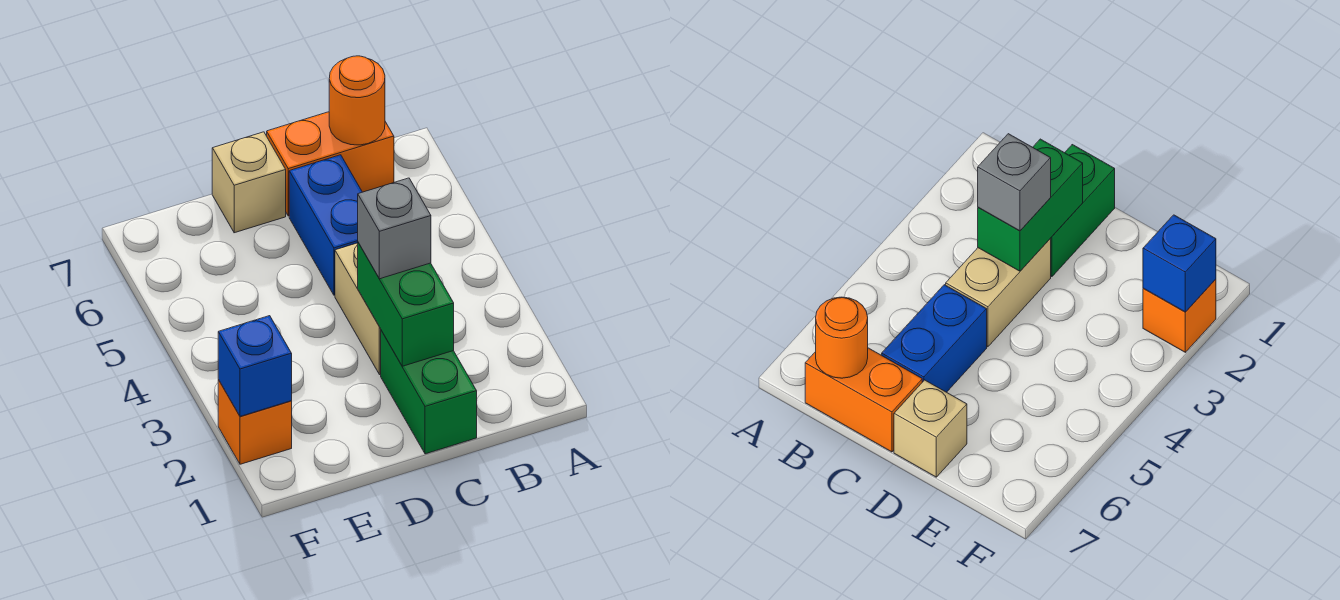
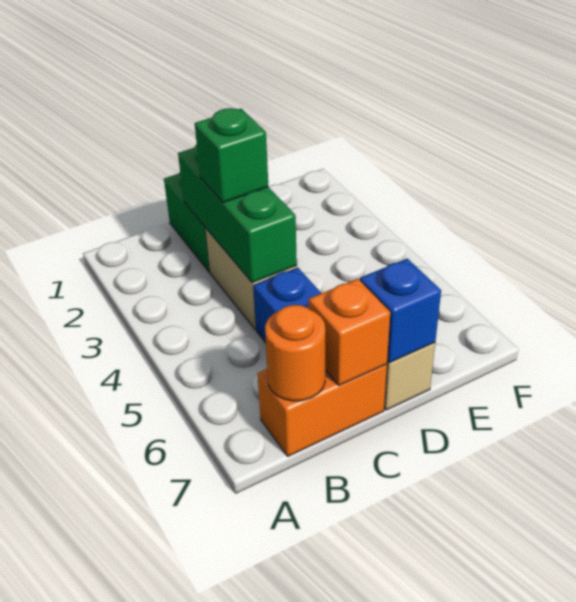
green brick C2:C3 level 2 -> green brick C2:C4 level 2
grey brick C3 level 3 -> green brick C3 level 3
orange brick F2 level 1 -> orange brick C7 level 2
blue brick F2 level 2 -> blue brick D7 level 2

